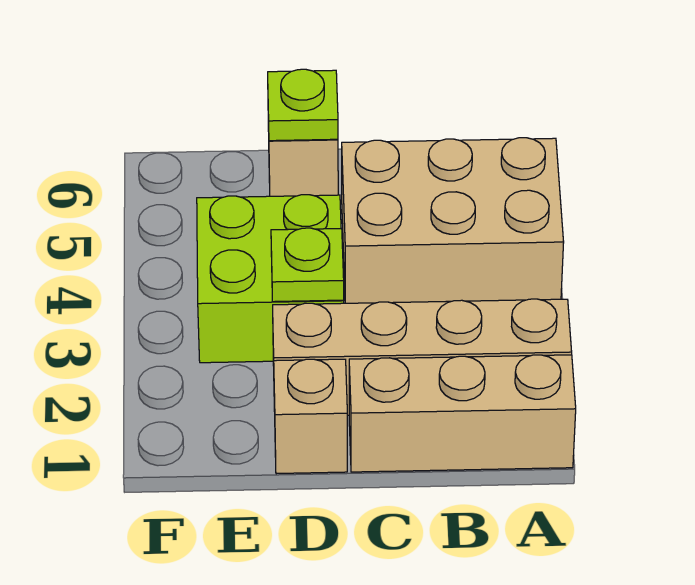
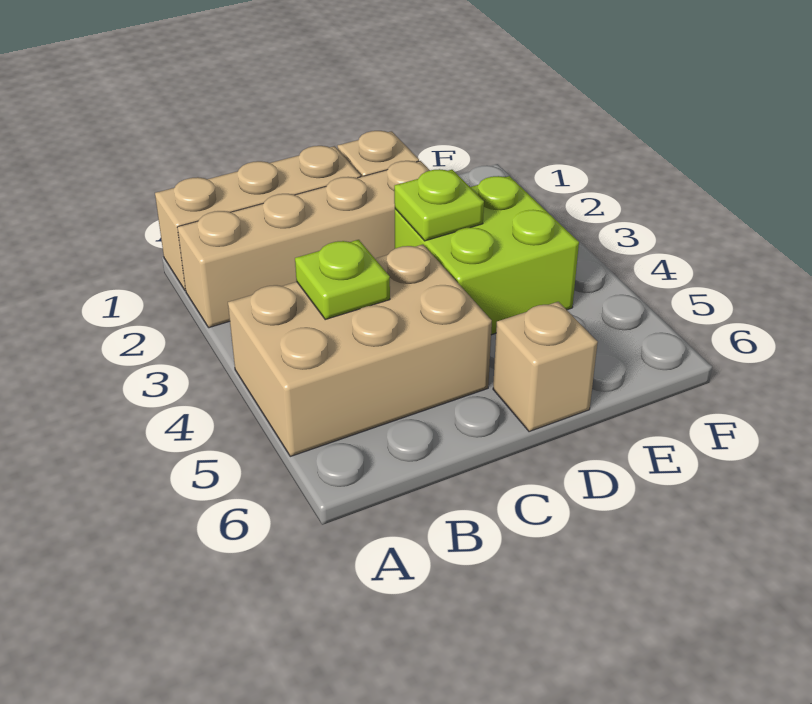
lime plate D6 level 2 -> lime plate B4 level 2

